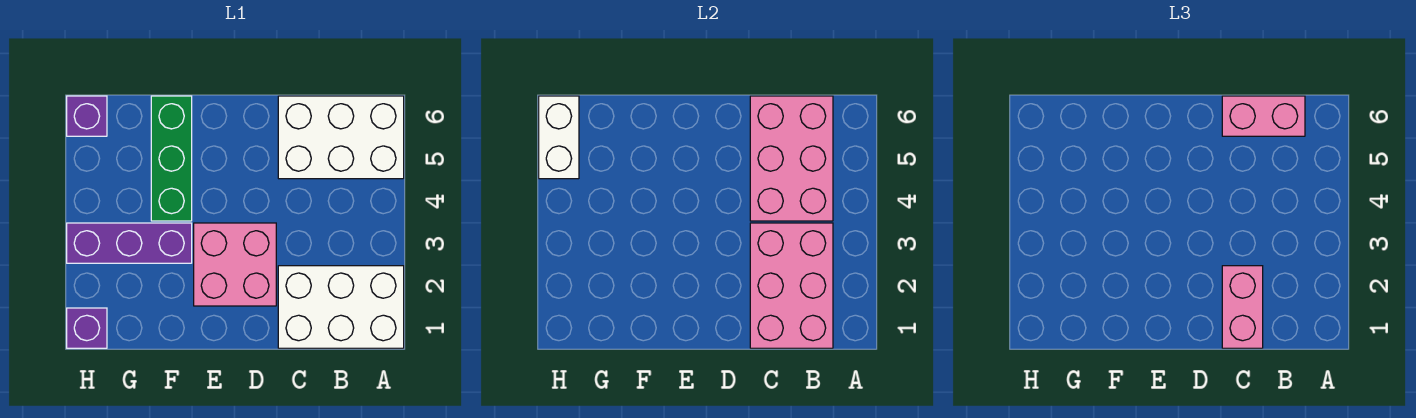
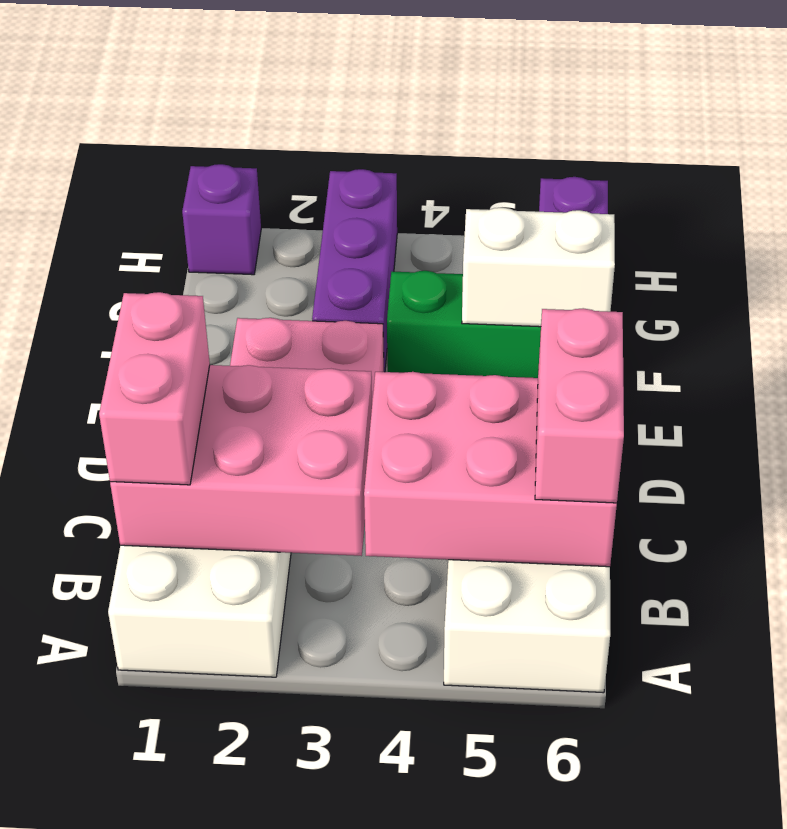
pink brick C1:C2 level 3 -> pink brick B1:C1 level 3
white brick H5:H6 level 2 -> white brick F5:F6 level 2

